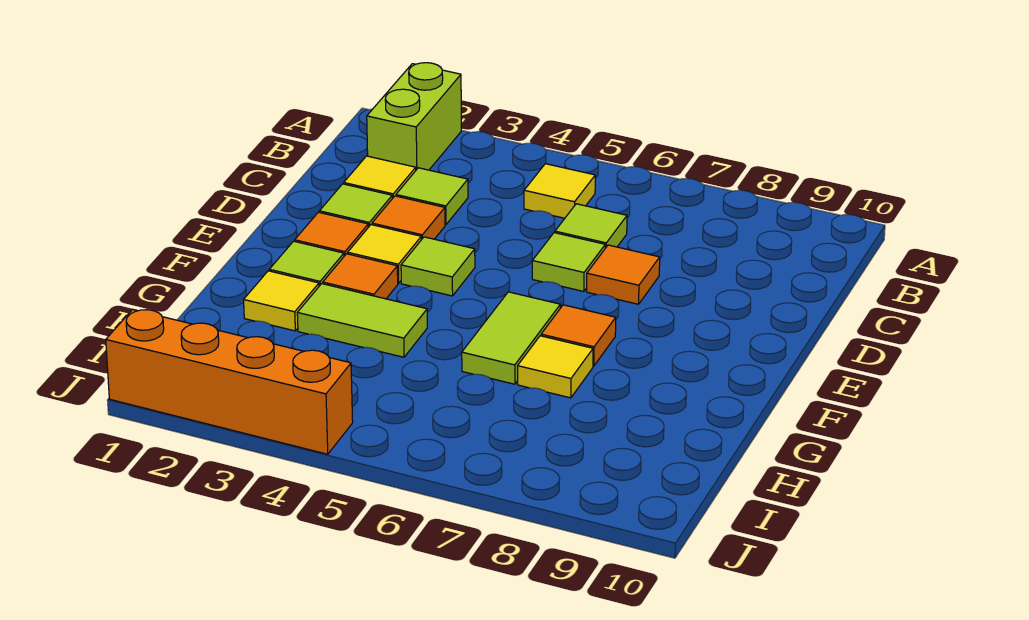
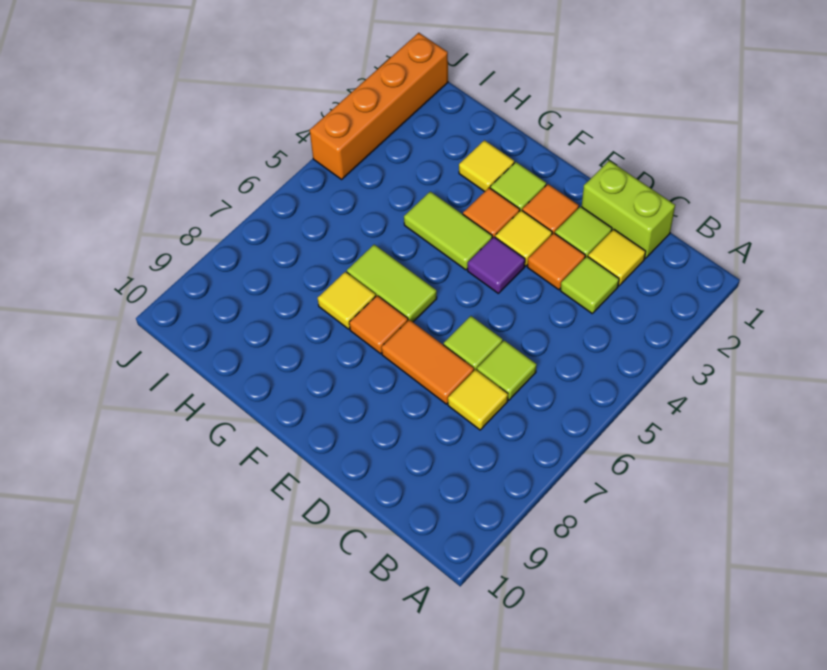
lime brick A2:B2 level 1 -> lime brick C1:D1 level 1
yellow tile B5 level 1 -> yellow tile C7 level 1
orange tile D7 level 1 -> orange tile D7:E7 level 1
lime tile E4 level 1 -> purple tile E4 level 1
lime tile G3:G4 level 1 -> lime tile F4:G4 level 1

